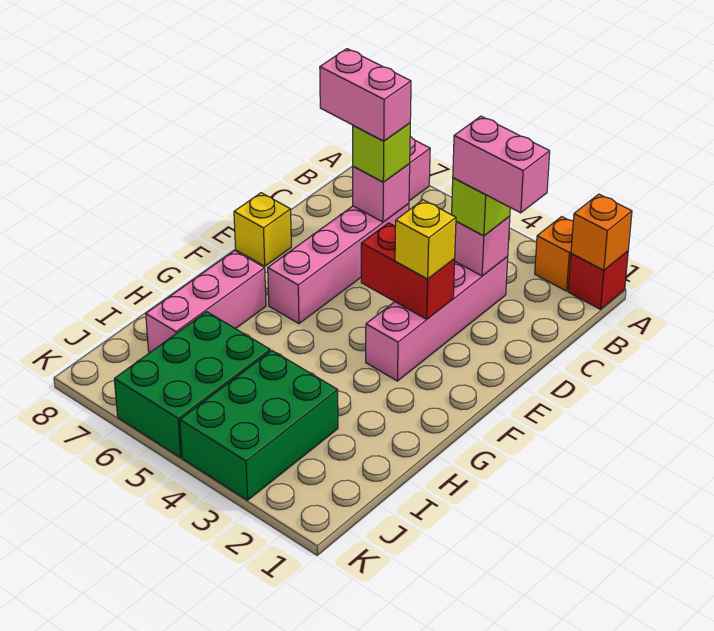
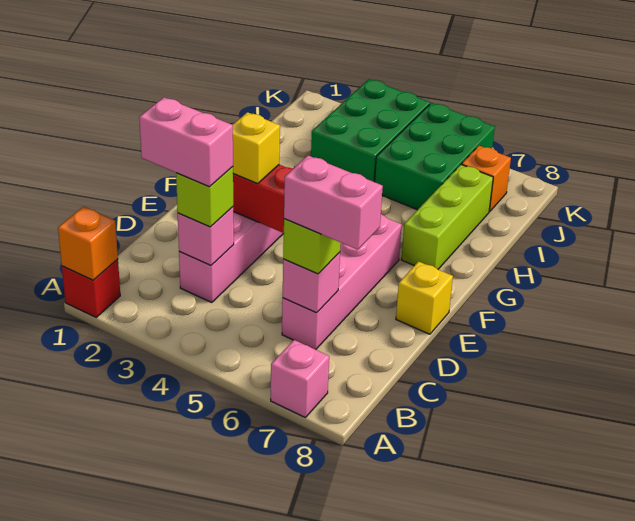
orange brick A2 level 1 -> orange brick J7 level 1
pink brick G7:I7 level 1 -> lime brick G7:I7 level 1

